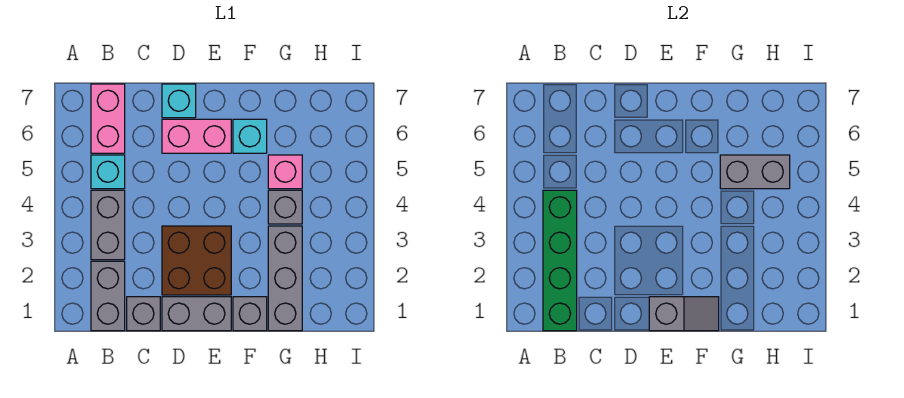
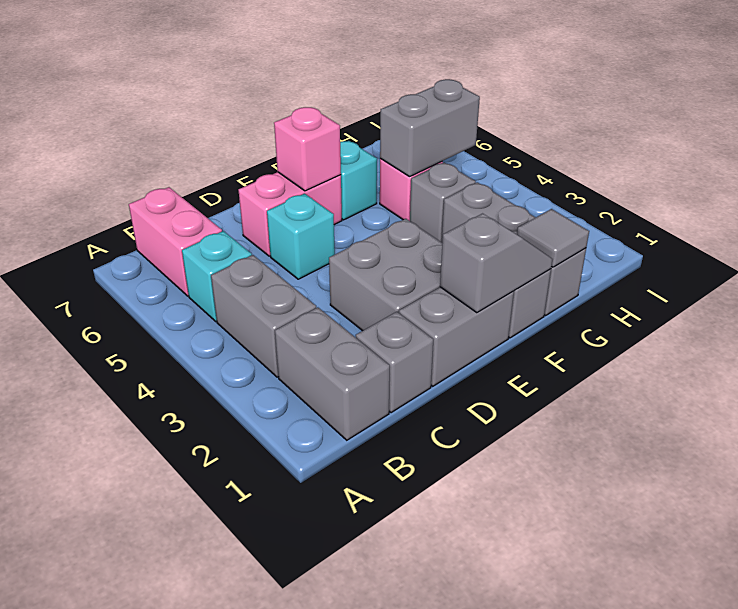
green brick B1:B4 level 2 -> none
brown brick D2:E3 level 1 -> grey brick D2:E3 level 1
cyan brick D7 level 1 -> cyan brick D5 level 1
none -> pink brick E6 level 2
none -> grey tile G1 level 2

